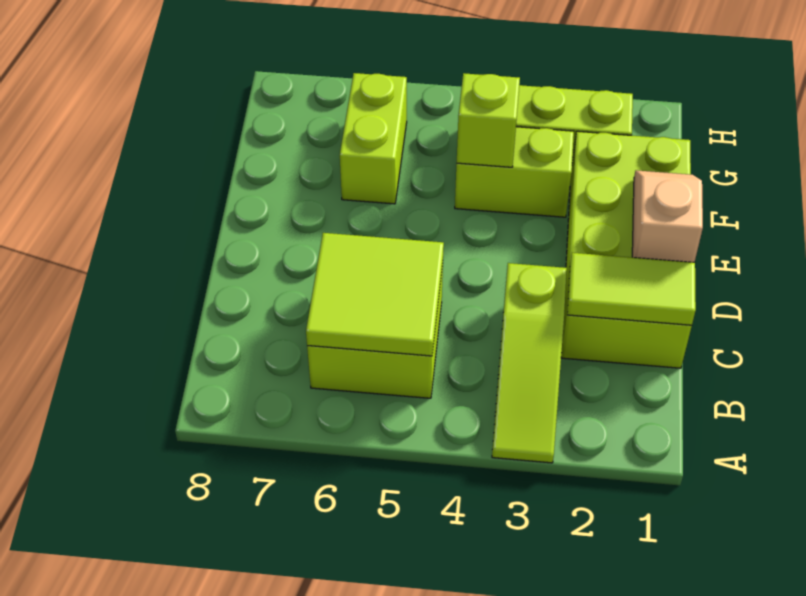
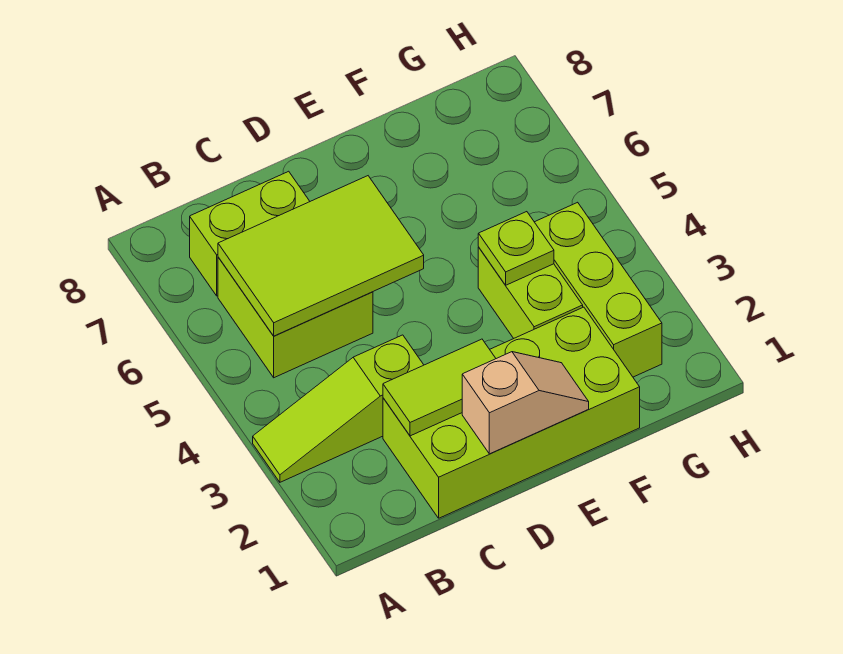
lime tile B5:C6 level 2 -> lime tile B5:D6 level 2
lime tile C1:C2 level 2 -> lime tile C2:D2 level 2
lime brick F4 level 2 -> lime plate F4 level 2
lime brick F6:G6 level 1 -> lime brick B7:C7 level 1

